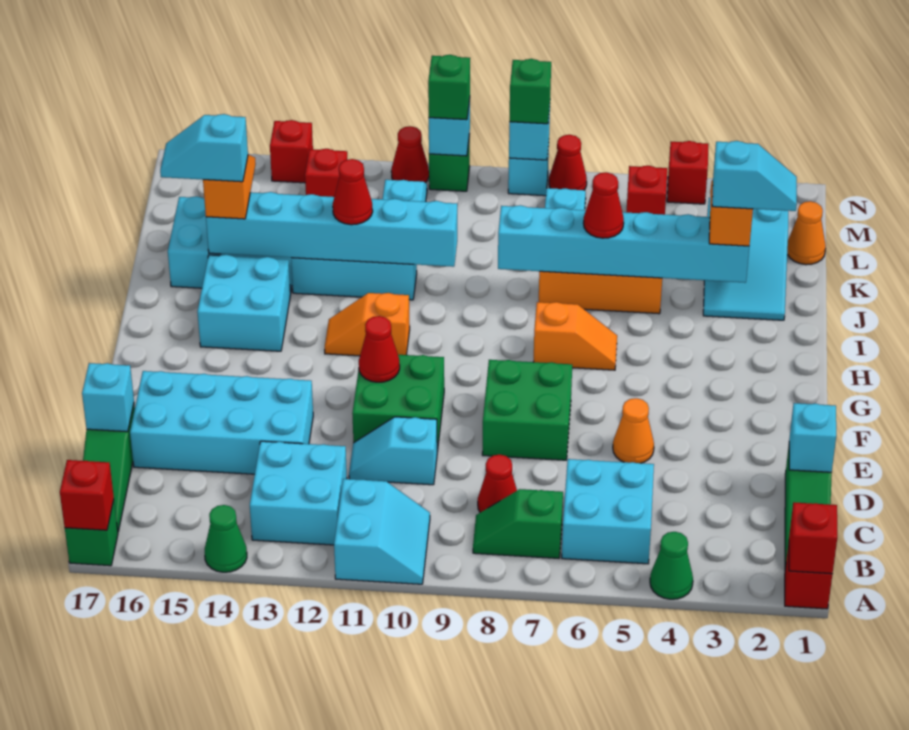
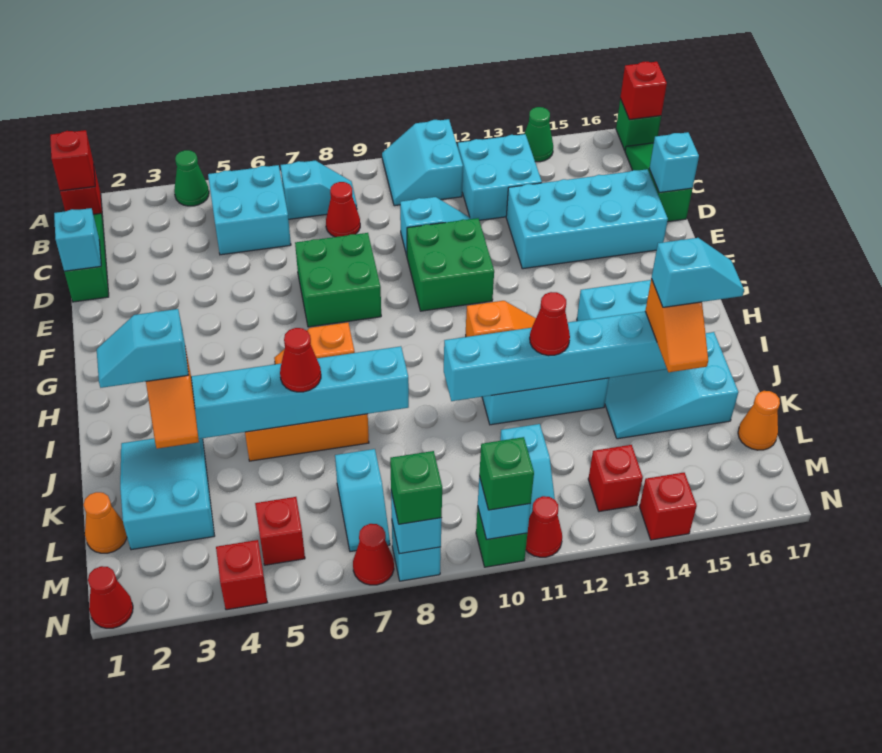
green slope B7:B8 level 1 top 7 -> cyan slope B7:B8 level 1 top 7
orange cone E5 level 1 -> orange cone L17 level 1
red cone F11 level 2 -> red cone N1 level 1

